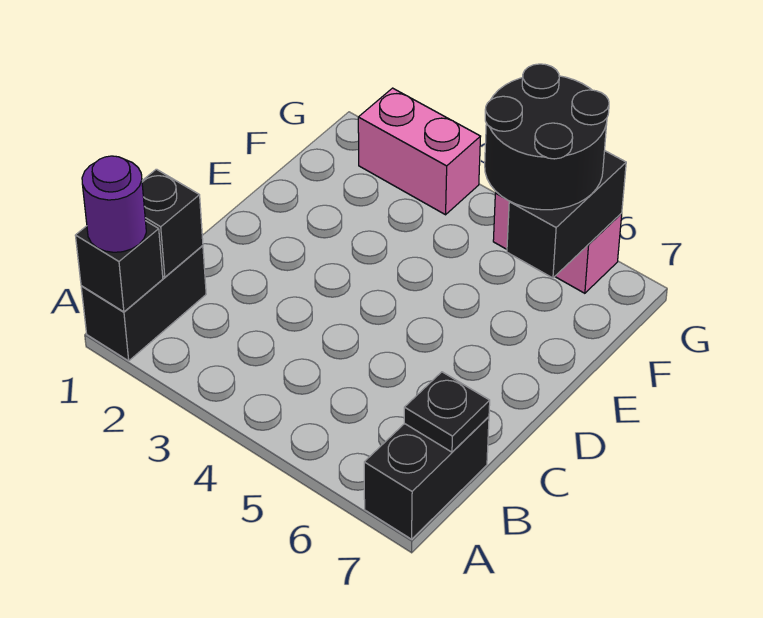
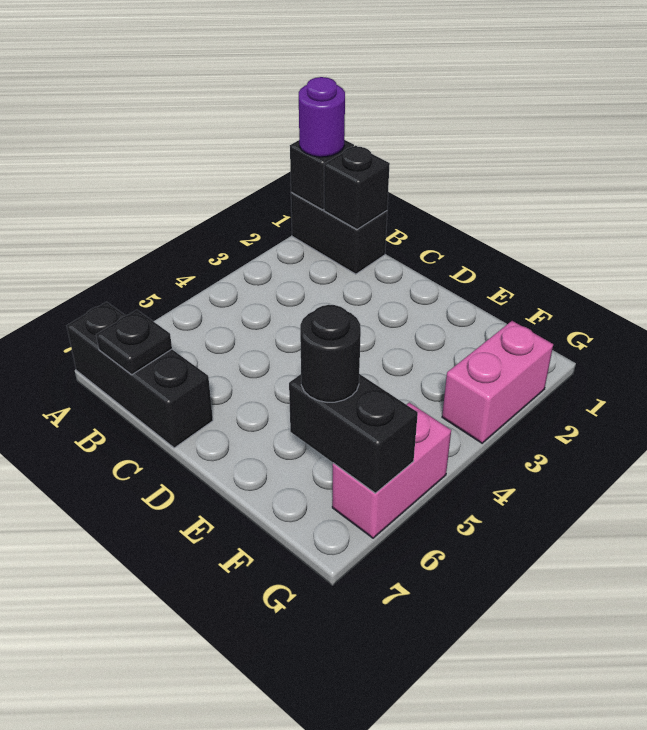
black brick A7:B7 level 1 -> black brick A7:C7 level 1
black round brick F5:G6 level 3 -> black round brick F6 level 3

